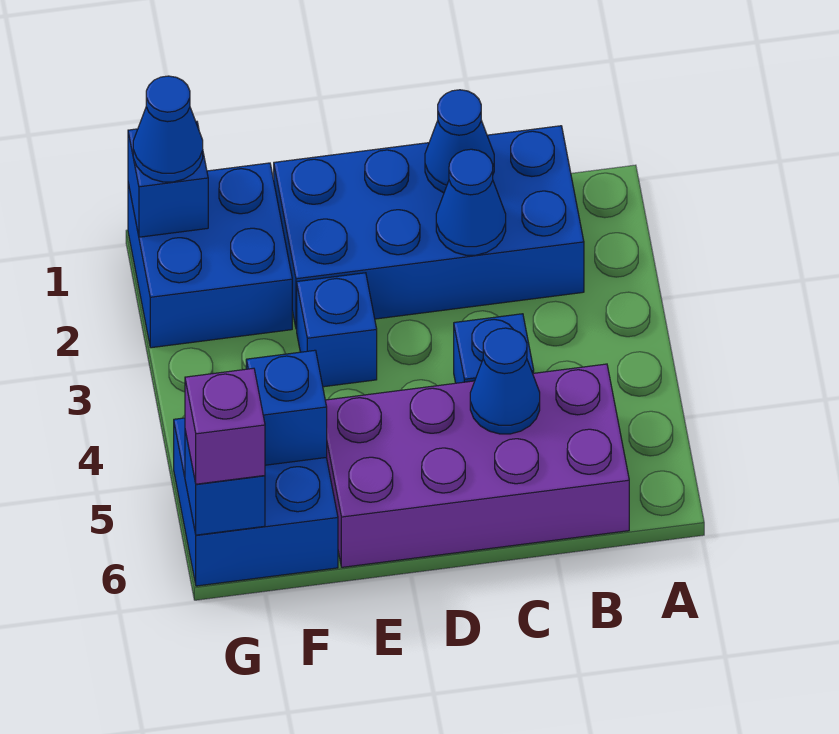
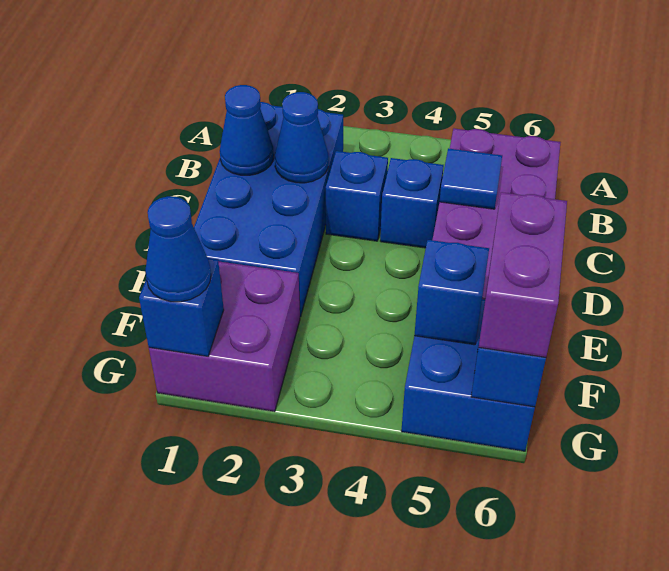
blue cone C5 level 2 -> blue tile C5 level 2
blue brick E3 level 1 -> blue brick C3 level 1
blue brick F1:G2 level 1 -> purple brick F1:G2 level 1
purple brick G6 level 3 -> purple brick F6:G6 level 3

